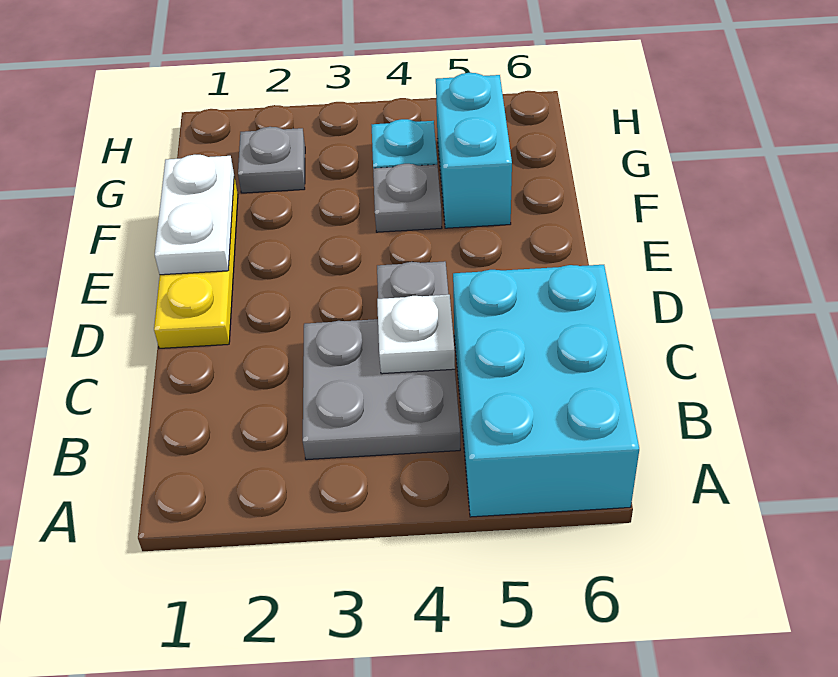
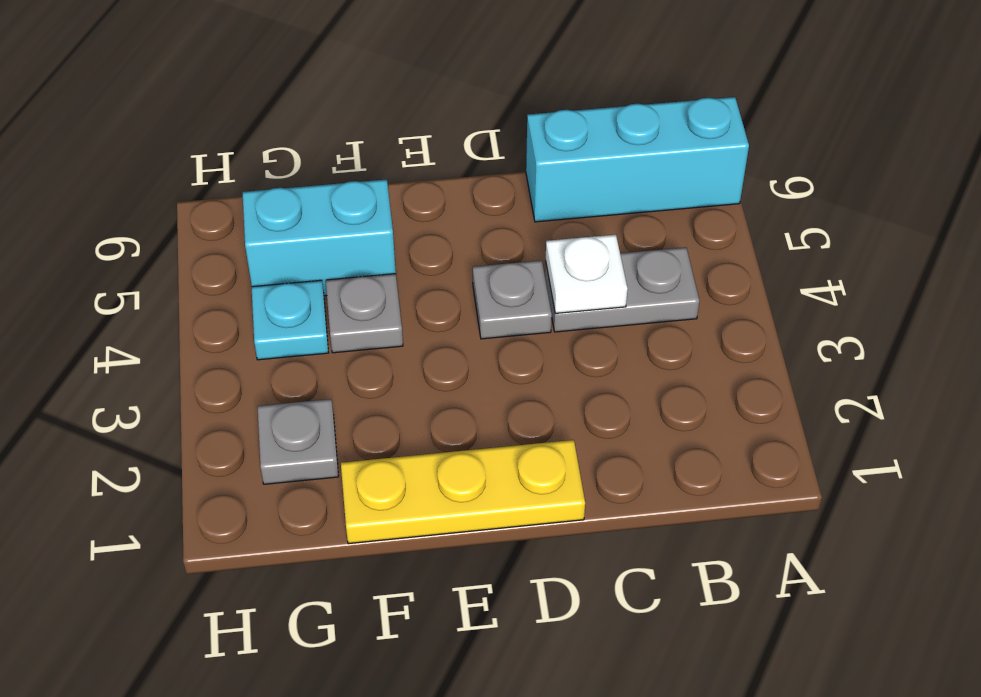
cyan brick A5:C6 level 1 -> cyan brick A6:C6 level 1
grey plate B3:C4 level 1 -> grey plate B4:C4 level 1
white plate E1:F1 level 2 -> none

